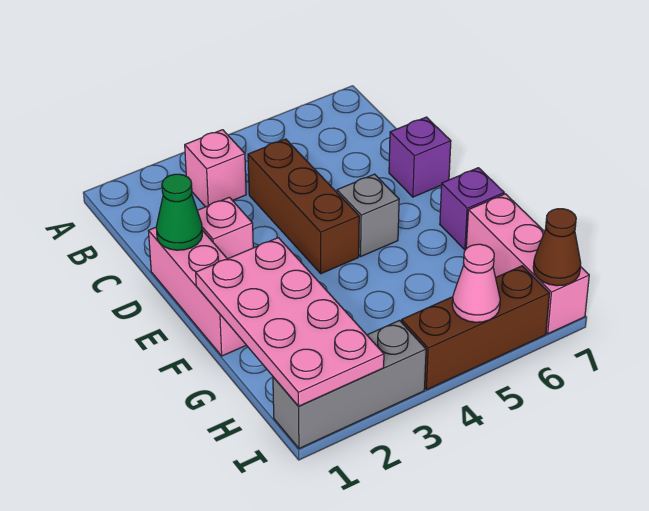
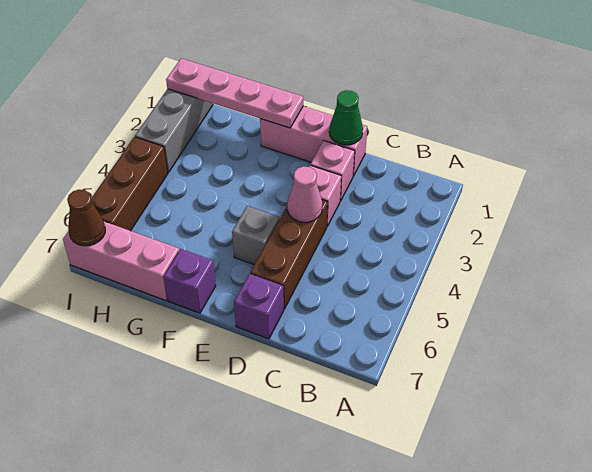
pink brick B3 level 1 -> pink brick D3 level 1
brown brick C4:E4 level 1 -> brown brick D4:D6 level 1
pink plate F1:I2 level 2 -> pink plate F1:I1 level 2
pink cone I5 level 2 -> pink cone D4 level 2

